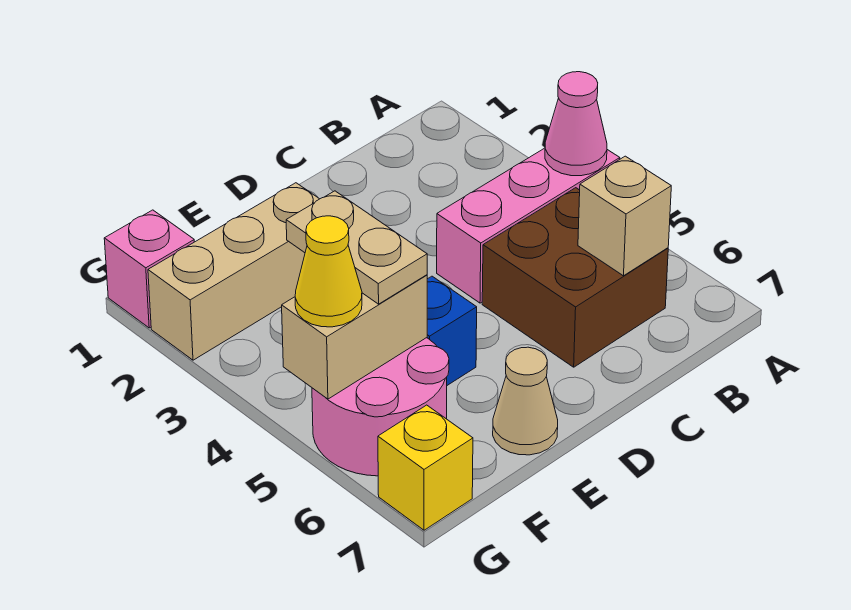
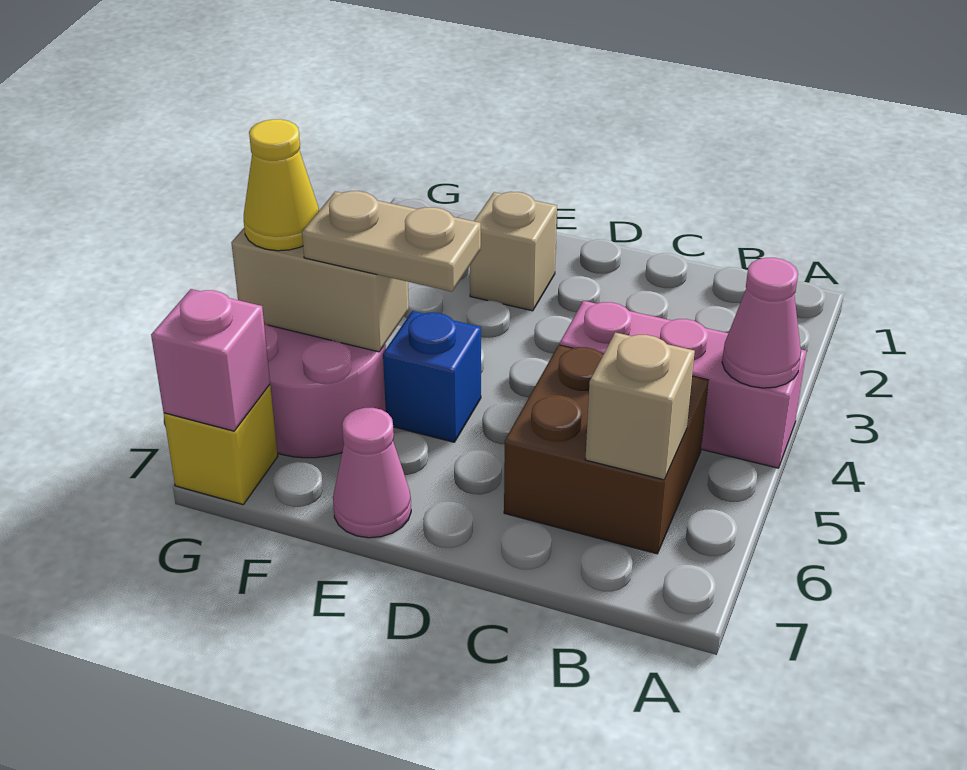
tan brick E2:G2 level 1 -> tan brick E2 level 1
tan cone E7 level 1 -> pink cone E7 level 1
tan plate F4:F5 level 3 -> tan plate E5:F5 level 3
pink brick G1 level 1 -> pink brick G7 level 2

